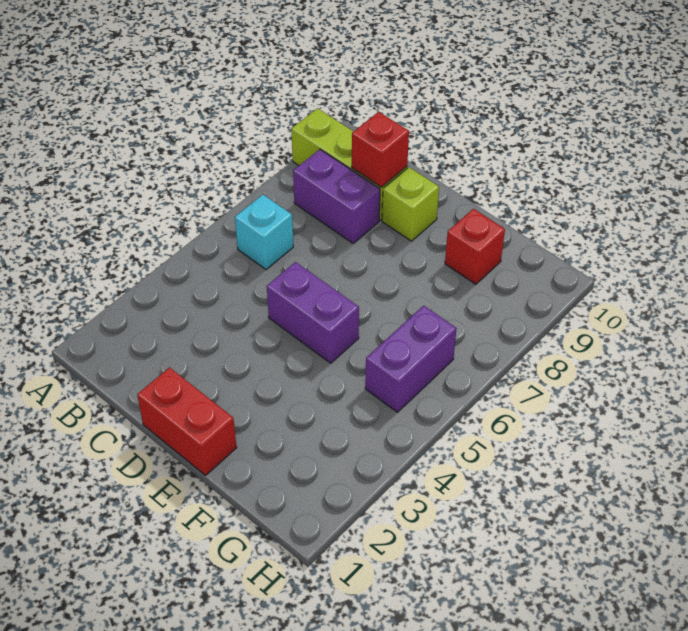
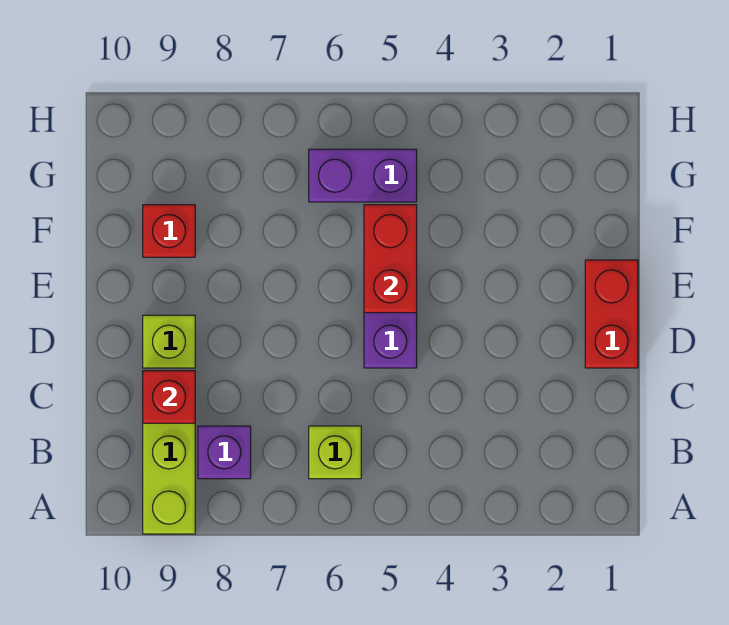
cyan brick B6 level 1 -> lime brick B6 level 1
purple brick B8:C8 level 1 -> purple brick B8 level 1
none -> red brick E5:F5 level 2

